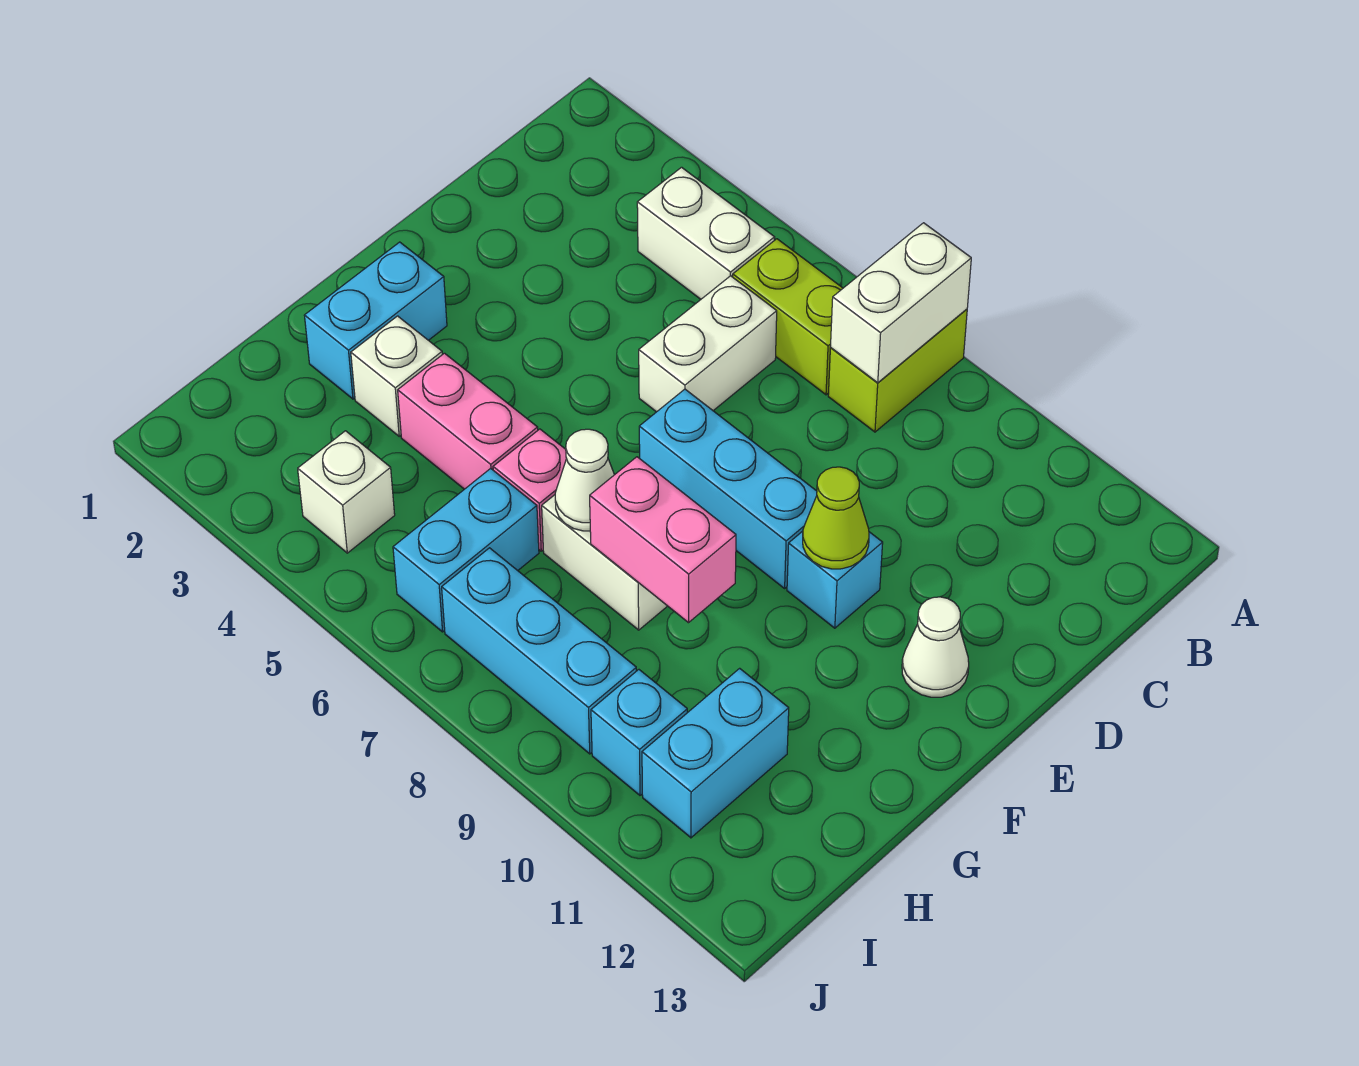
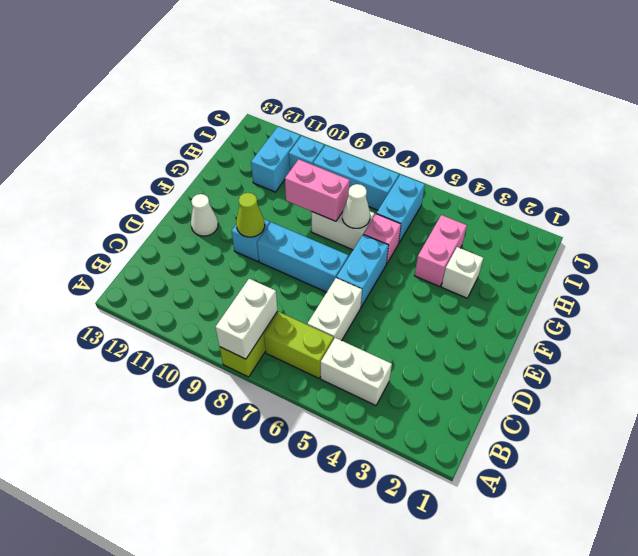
cyan brick F2:G2 level 1 -> cyan brick E6:F6 level 1
pink brick G4:G5 level 1 -> pink brick G4:H4 level 1
white brick I4 level 1 -> none

